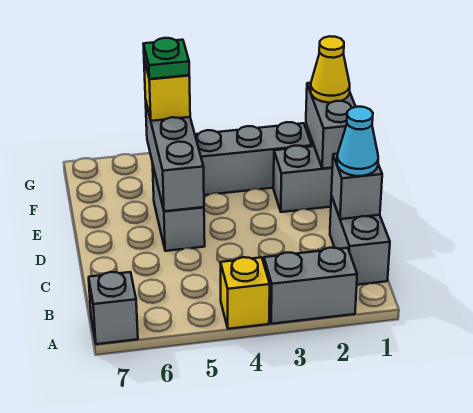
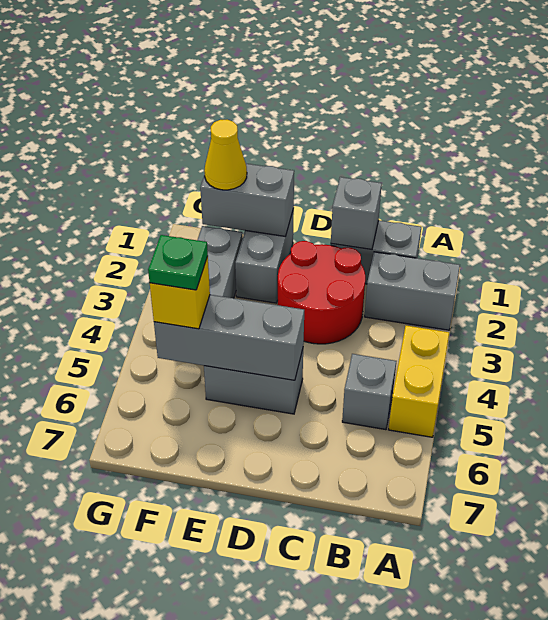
grey brick A2:A3 level 1 -> grey brick A2:B2 level 1
yellow brick A4 level 1 -> yellow brick A4:A5 level 1
grey brick A7 level 1 -> grey brick B5 level 1
cyan cone C1 level 3 -> none
none -> red round brick C2:D3 level 1

